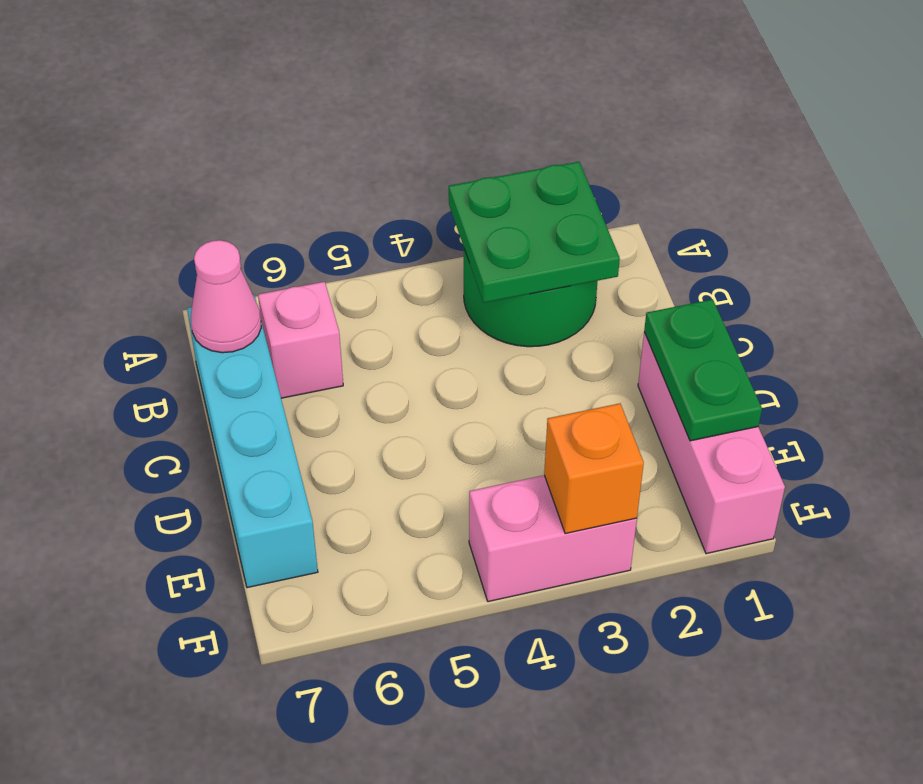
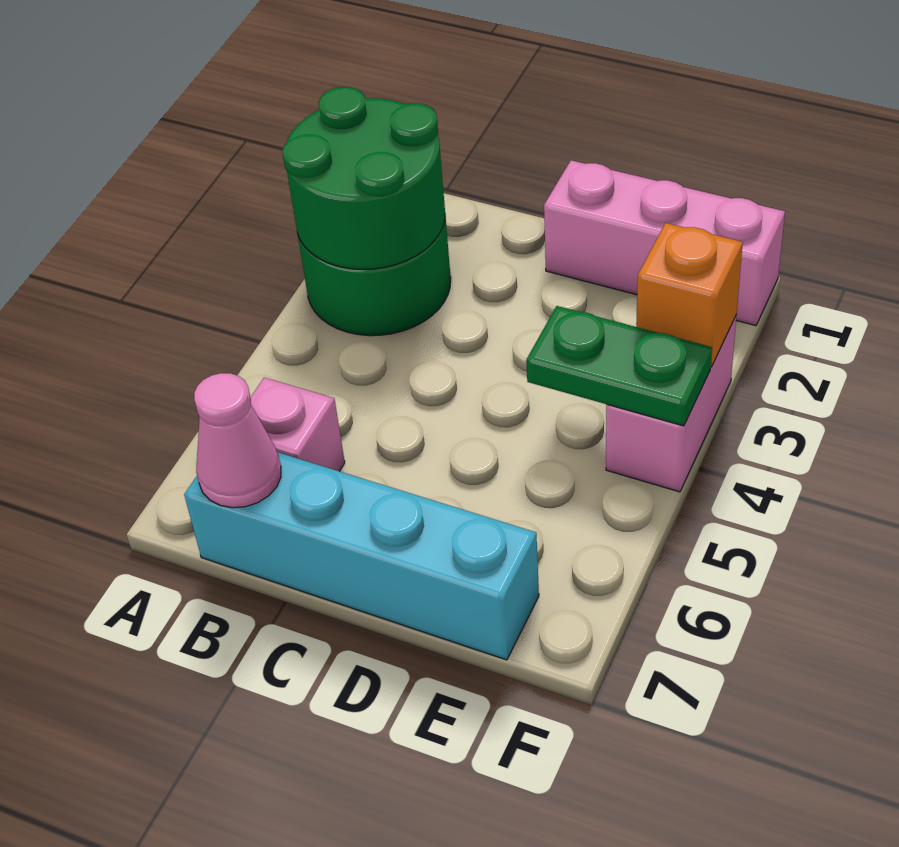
green plate A2:B3 level 2 -> green round brick A2:B3 level 2
green plate D1:E1 level 2 -> green plate E4:F4 level 2

